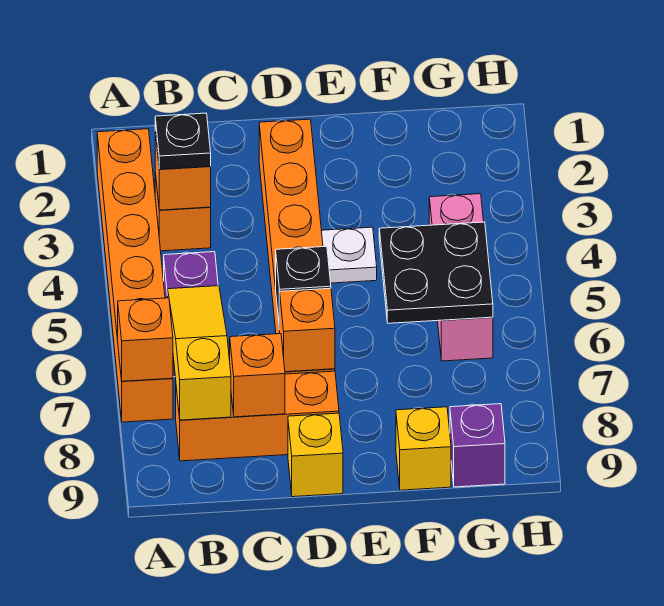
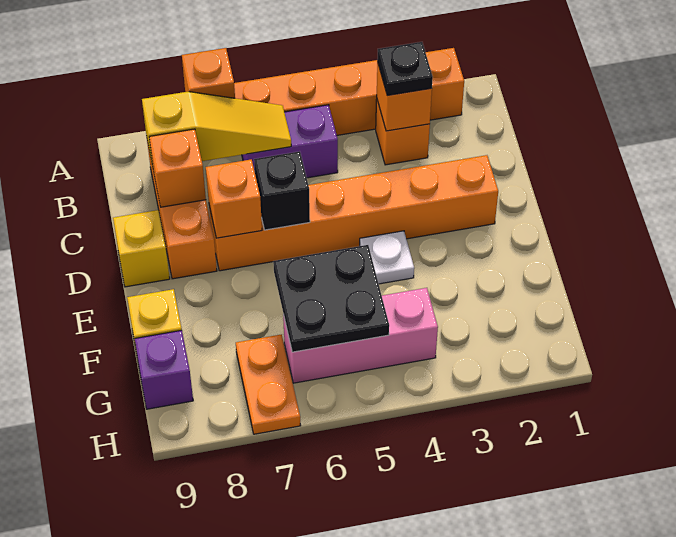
none -> orange plate G7:H7 level 1

